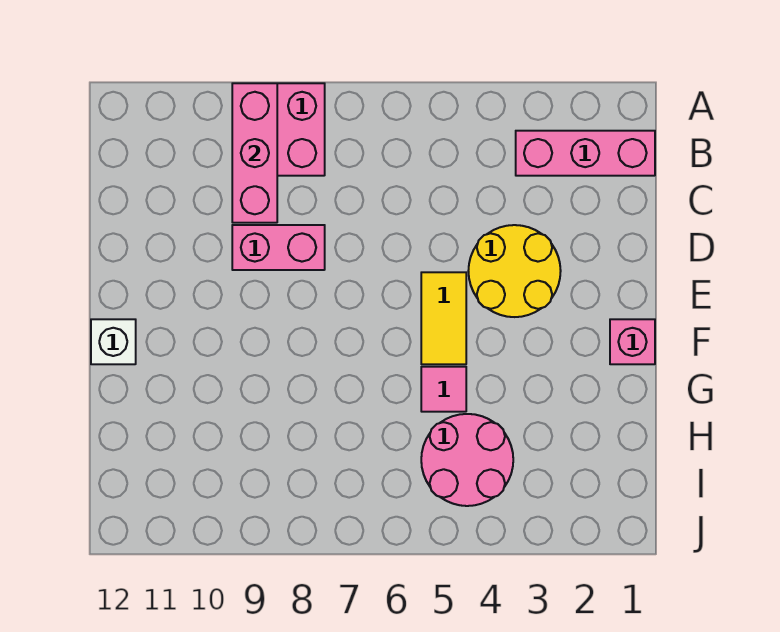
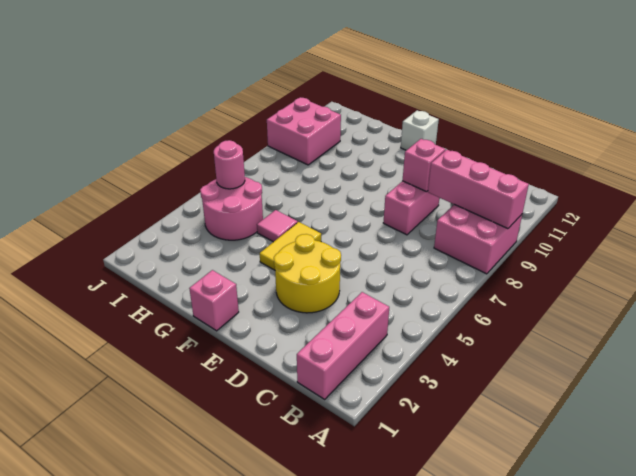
none -> pink brick D9 level 2
yellow tile E5:F5 level 1 -> yellow tile F4:F5 level 1
none -> pink round brick I5 level 2
none -> pink brick I9:J10 level 1

